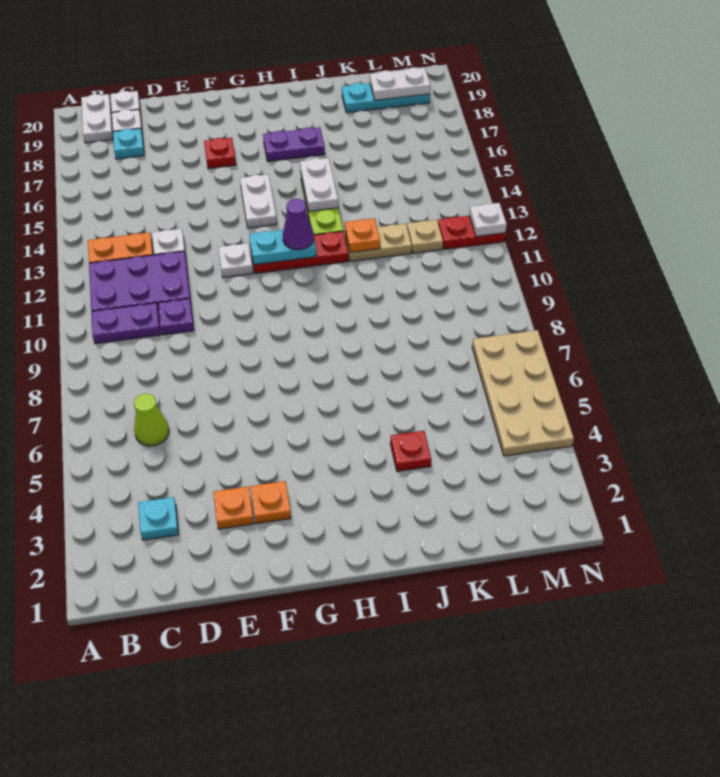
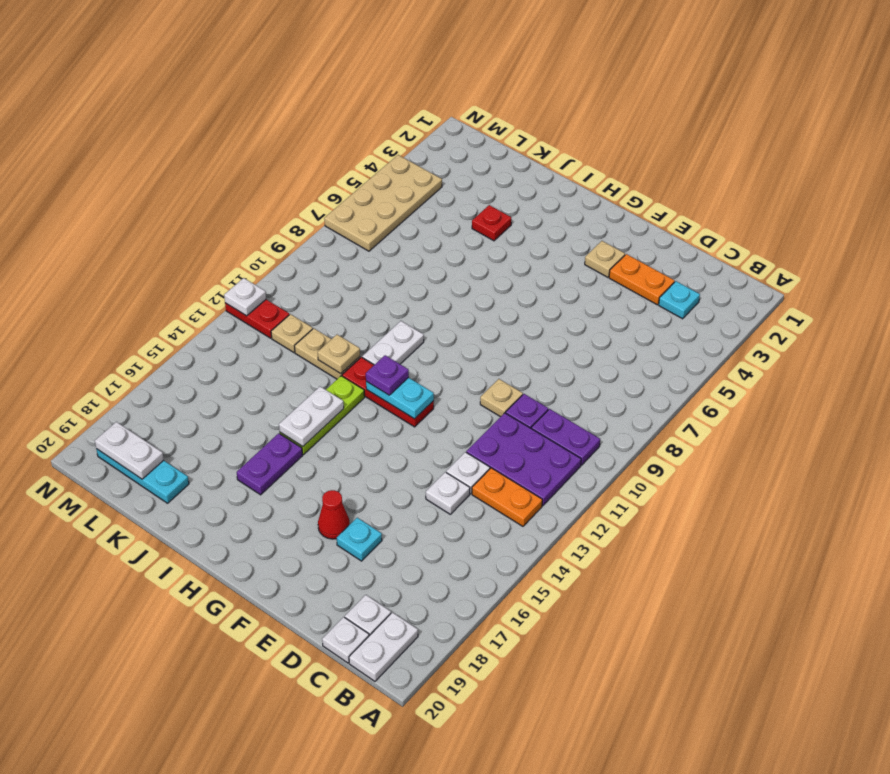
lime cone C6 level 1 -> none
cyan plate C18 level 1 -> cyan plate E17 level 1
orange plate E3 level 1 -> orange plate D3:E3 level 1
none -> tan plate E10 level 1
orange plate F3 level 1 -> tan plate F3 level 1
white plate F12 level 1 -> white plate D14 level 1
red plate F17 level 1 -> red cone F17 level 1
white plate G14:G15 level 1 -> white plate I10:I11 level 1
purple cone H12 level 3 -> purple plate H12 level 3
purple plate H17:I17 level 1 -> purple plate I16:I17 level 1
orange plate J12 level 2 -> tan plate J12 level 2

